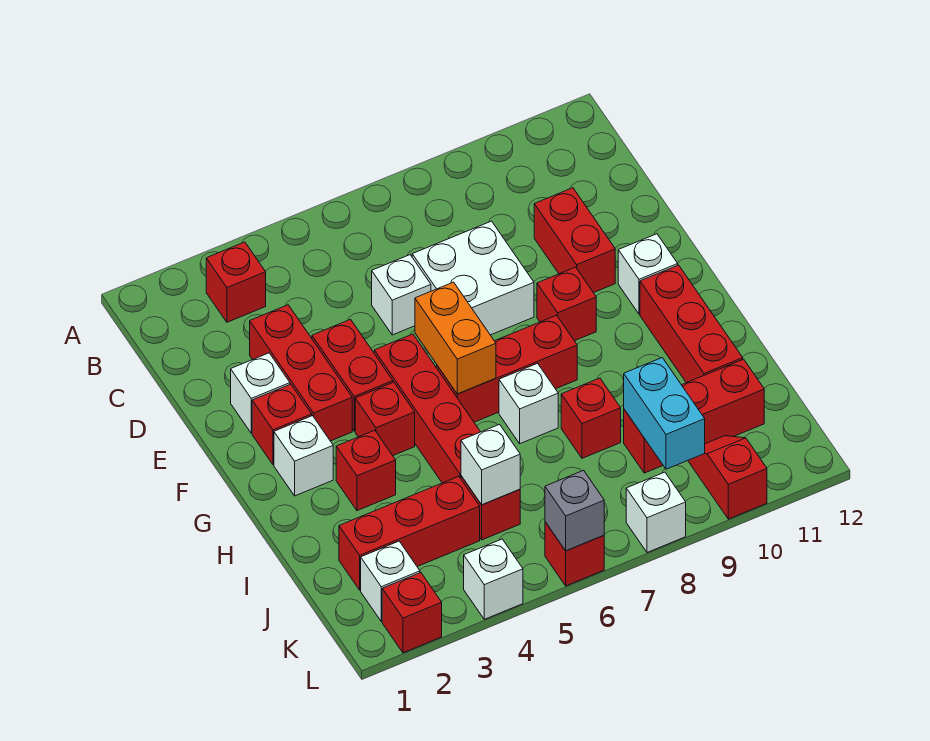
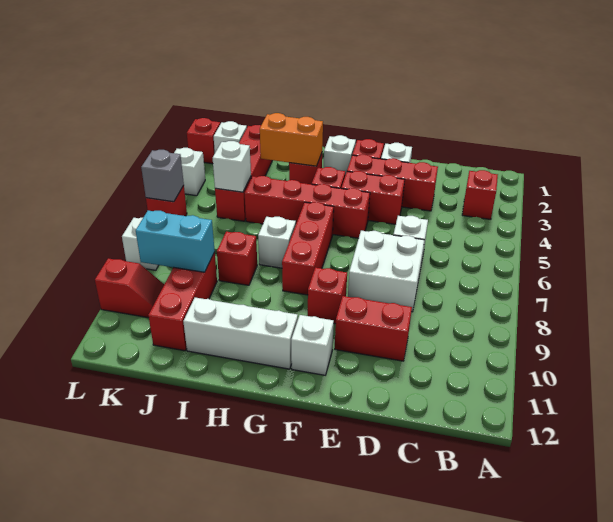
orange brick F6:G6 level 2 -> orange brick H3:I3 level 2
red brick G11:I11 level 1 -> white brick G11:I11 level 1

